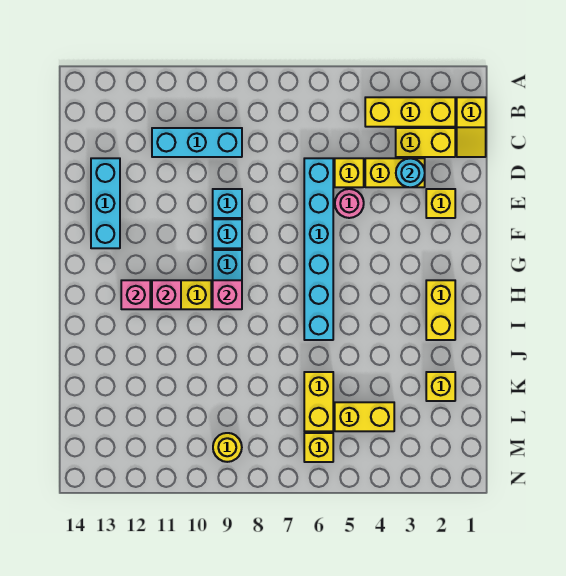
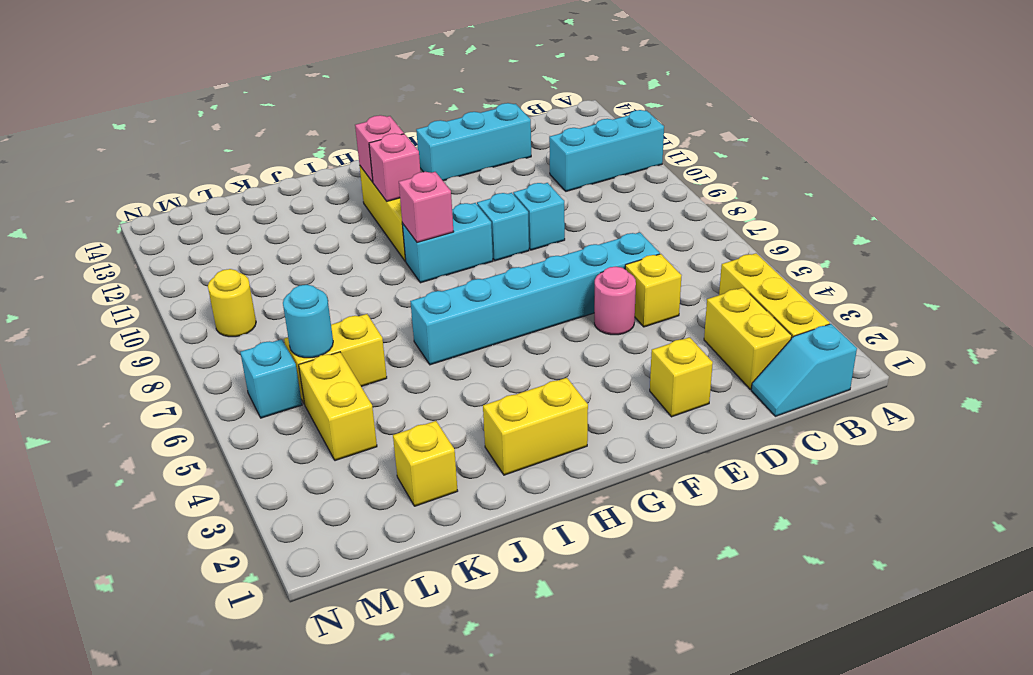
yellow slope B1:C1 level 1 top B -> cyan slope B1:C1 level 1 top B
cyan brick C9:C11 level 1 -> cyan brick A11:C11 level 1
yellow brick D3:D4 level 1 -> none
cyan round brick D3 level 2 -> cyan round brick L6 level 2
yellow brick M6 level 1 -> cyan brick M6 level 1

